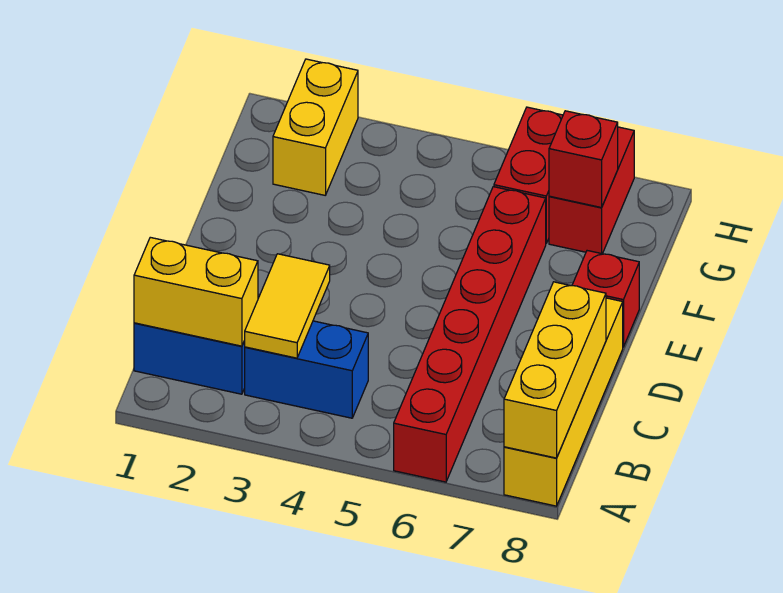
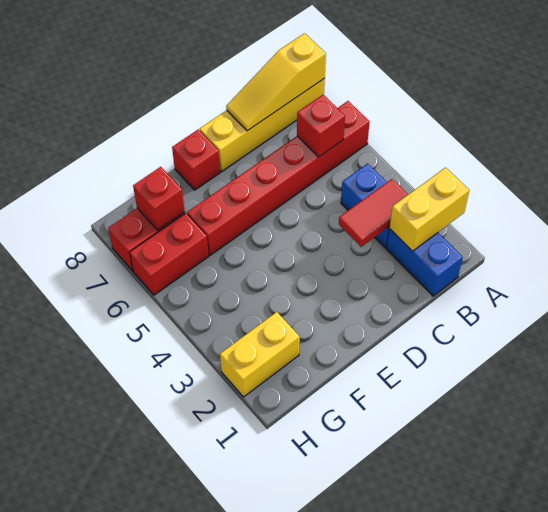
yellow brick A8:C8 level 2 -> yellow slope A8:C8 level 2 top A
yellow brick B1:B2 level 2 -> yellow brick A2:B2 level 2
yellow tile B3:C3 level 2 -> red tile B3:C3 level 2
none -> red brick B6 level 2

